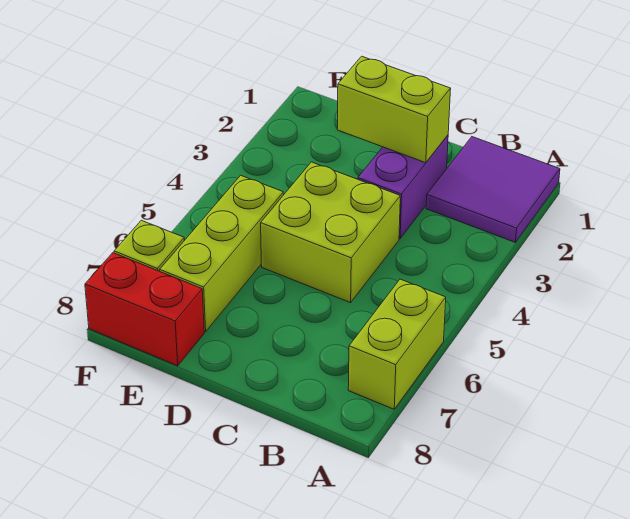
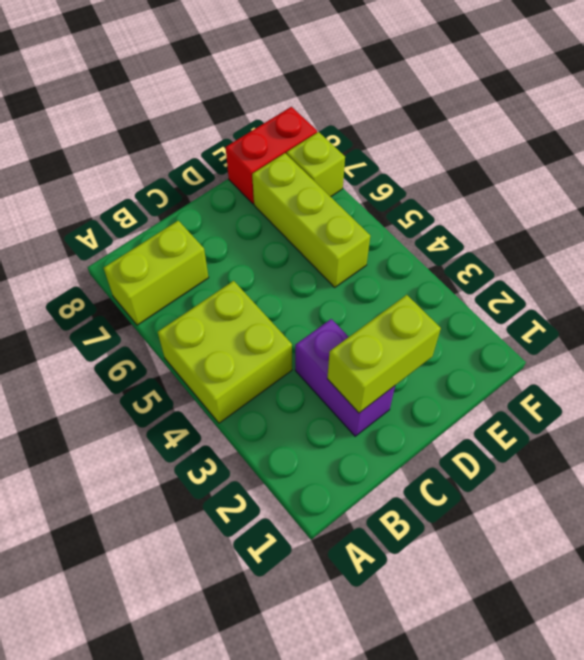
purple tile A1:B2 level 1 -> none
lime brick A6:A7 level 1 -> lime brick A7:B7 level 1
lime brick C4:D5 level 1 -> lime brick A4:B5 level 1

